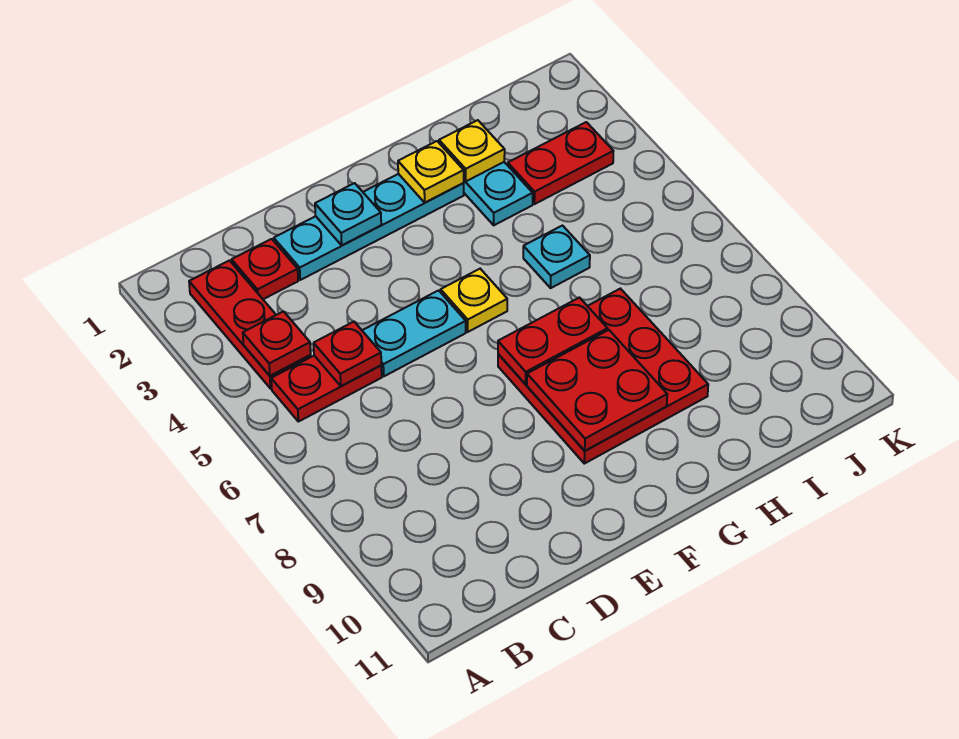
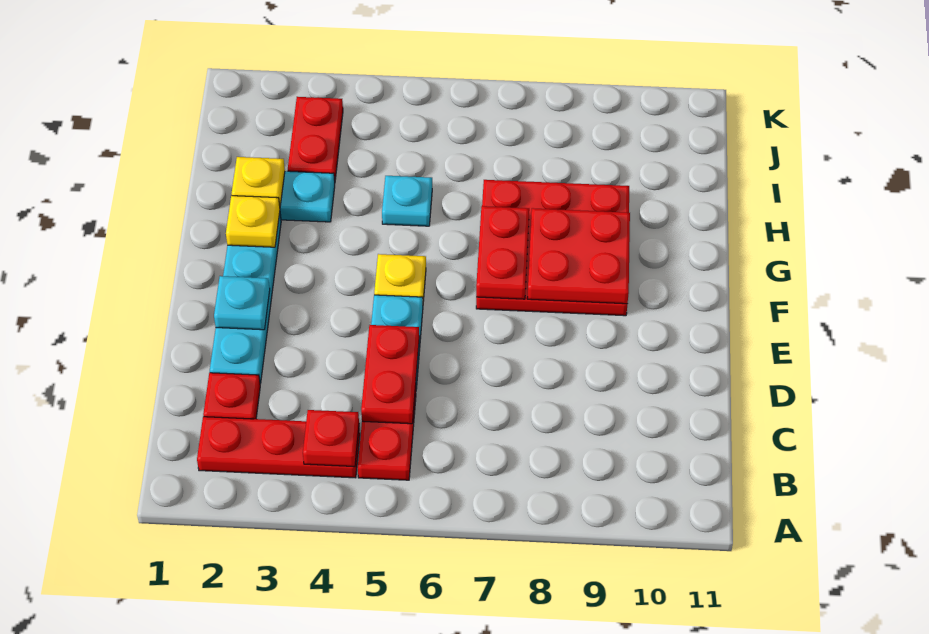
red plate C5 level 2 -> red plate C5:D5 level 2

